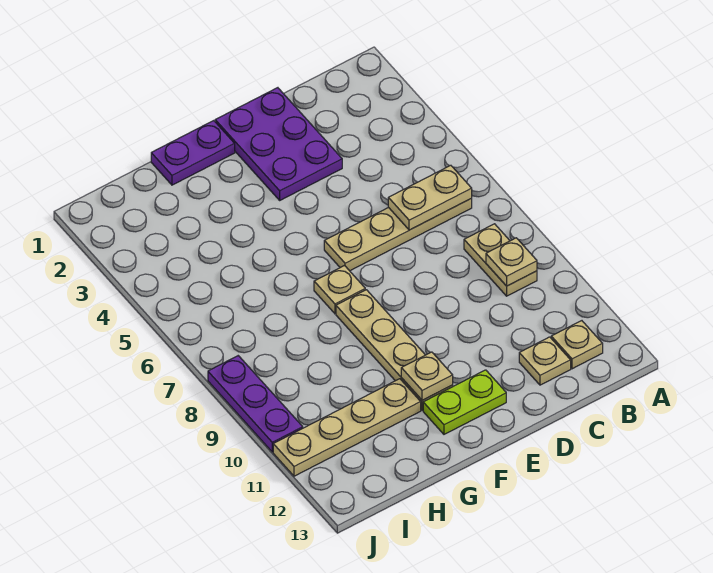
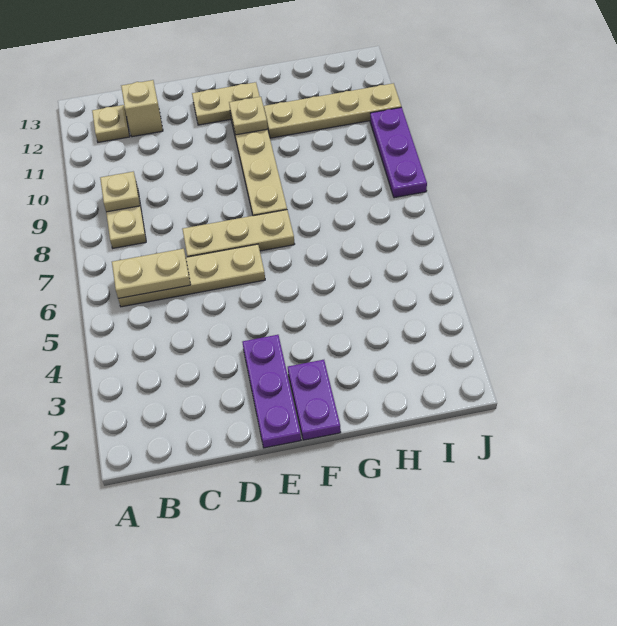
tan plate C12 level 1 -> tan brick C12 level 1
purple plate D1:E3 level 1 -> purple plate E1:E3 level 1
lime plate E12:F12 level 1 -> tan plate E12:F12 level 1
purple plate F1:G1 level 1 -> purple plate F1:F2 level 1
tan plate F7 level 1 -> tan plate D7:F7 level 1

